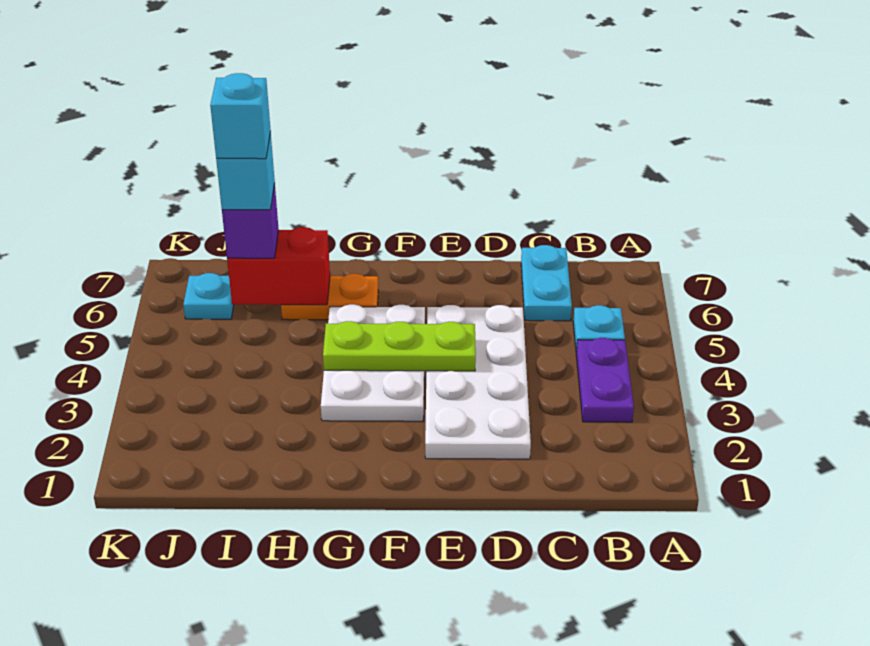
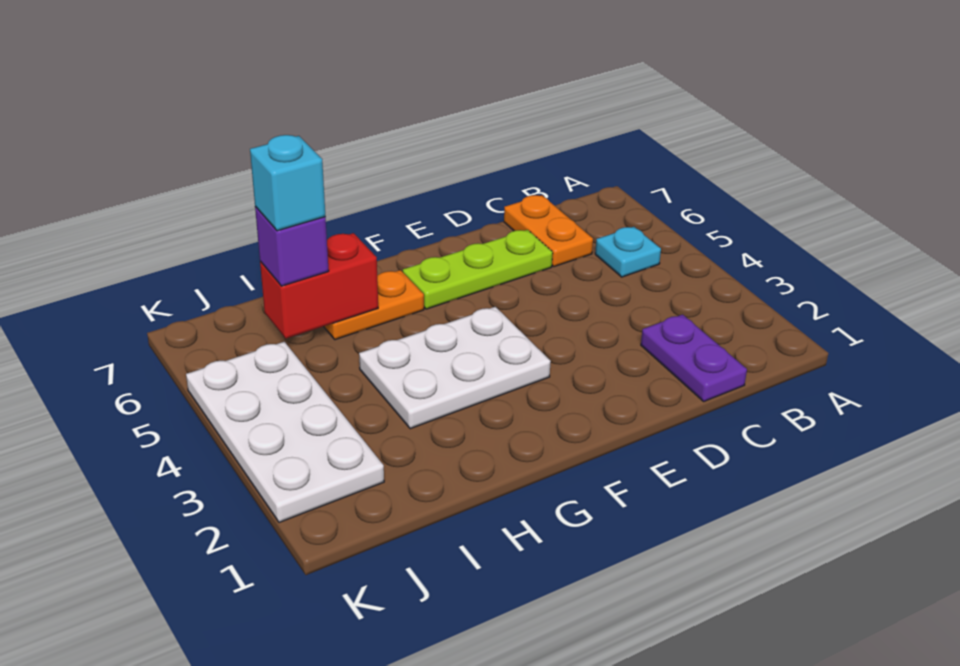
purple plate B3:B4 level 1 -> purple plate C1:C2 level 1
cyan plate C6:C7 level 1 -> orange plate C6:C7 level 1
white plate D2:E5 level 1 -> white plate J2:K5 level 1
lime plate E4:G4 level 2 -> lime plate D6:F6 level 1
white plate F3:G5 level 1 -> white plate F3:H4 level 1
cyan brick I6 level 5 -> none
cyan plate J6 level 1 -> none

